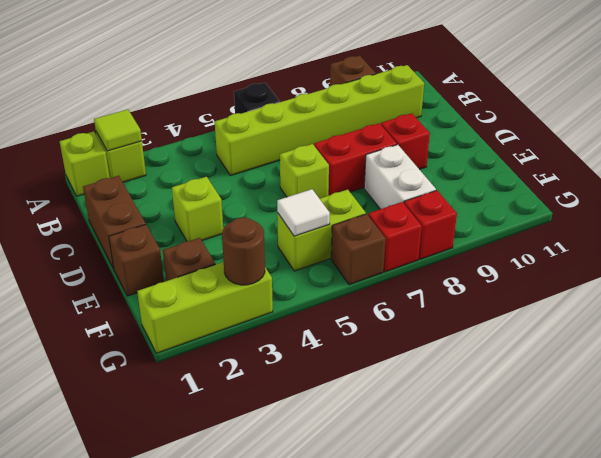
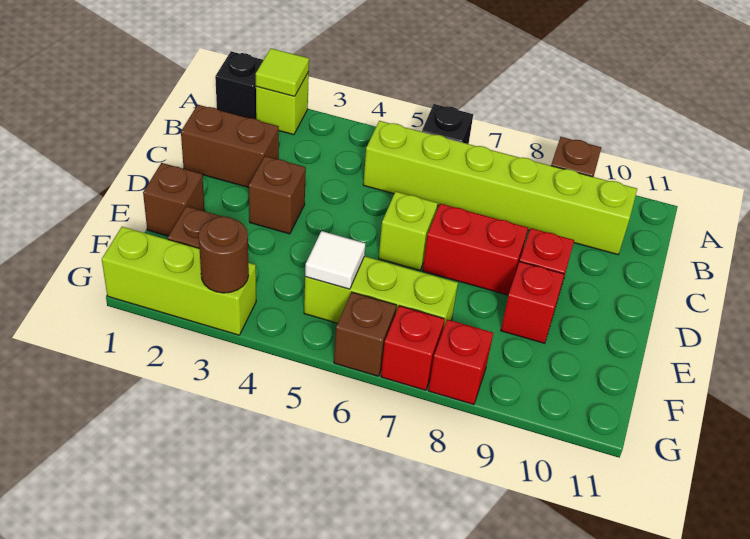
lime brick A1 level 1 -> black brick A1 level 1
brown brick C1:D1 level 1 -> brown brick C1:C2 level 1
lime brick D3 level 1 -> brown brick D3 level 1
white brick E8:F8 level 1 -> none
none -> red brick E9 level 1
lime brick F5:F6 level 1 -> lime brick F5:F7 level 1

